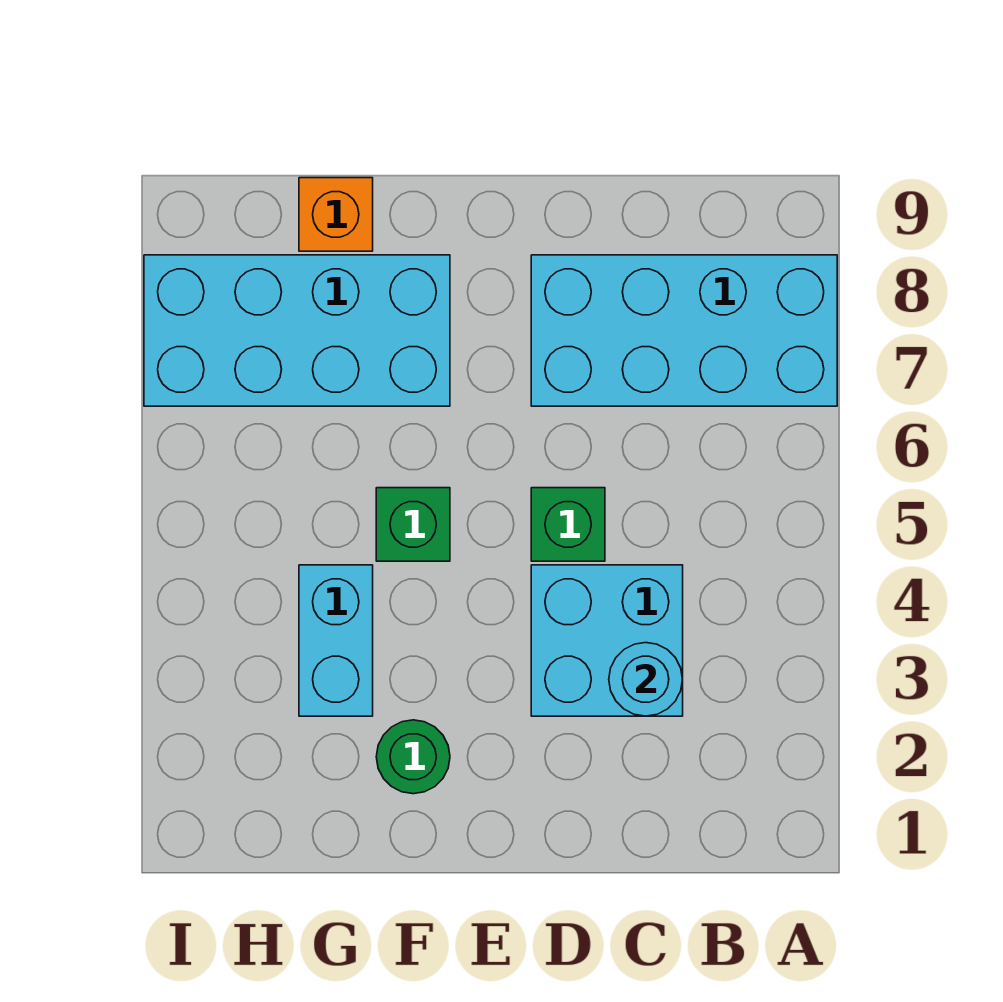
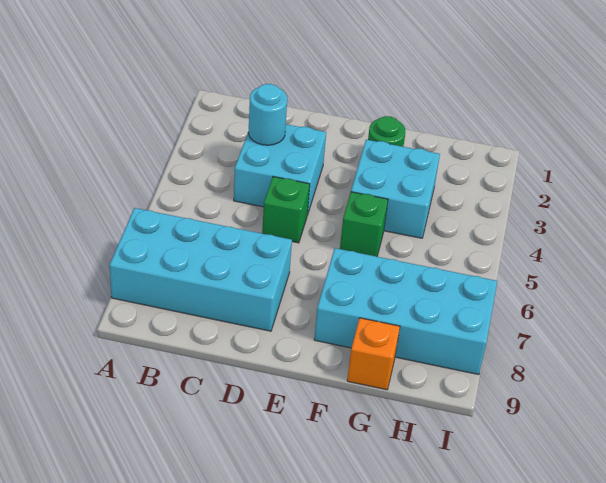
cyan brick G3:G4 level 1 -> cyan brick F3:G4 level 1

